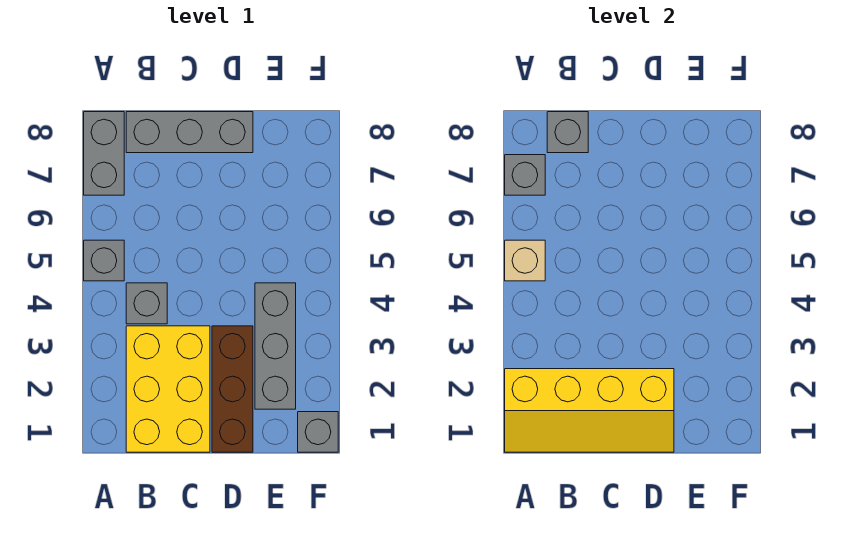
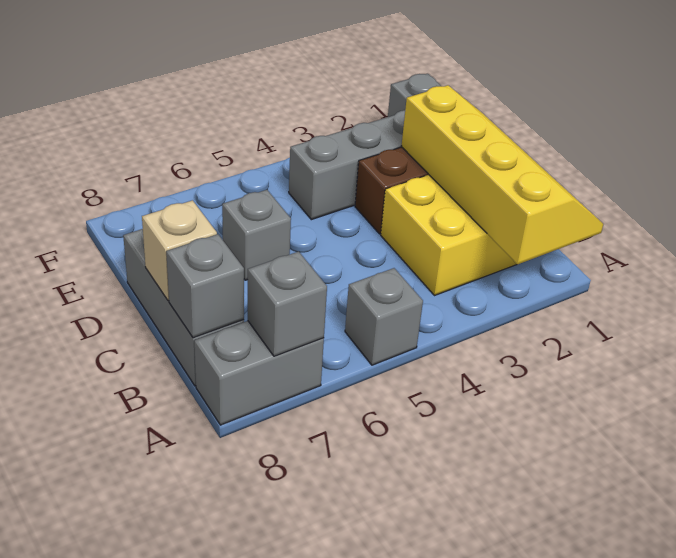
tan brick A5 level 2 -> tan brick C8 level 2
grey brick B4 level 1 -> grey brick D6 level 1

